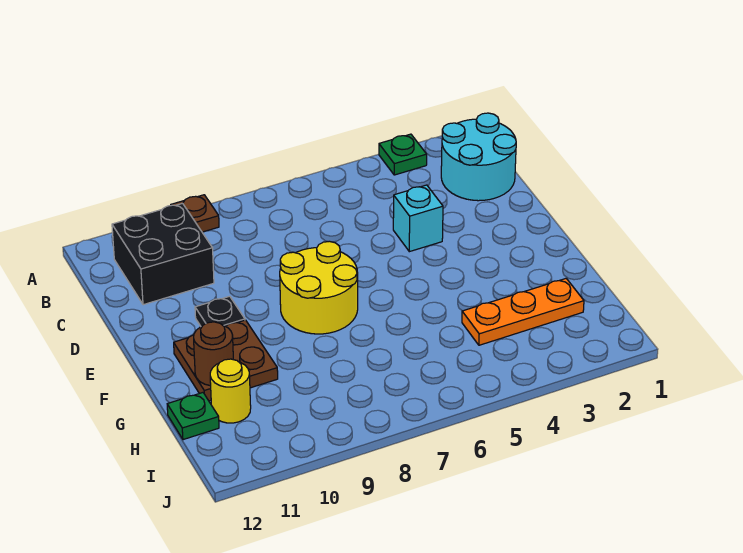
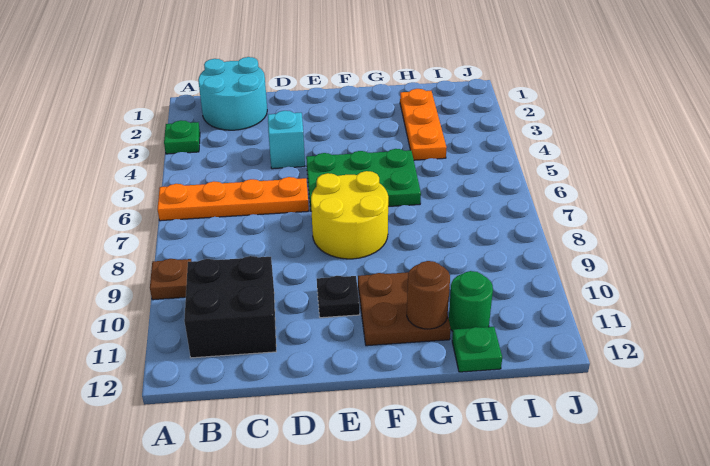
none -> orange plate A6:D6 level 1
none -> green plate E5:G6 level 1
yellow round brick H11 level 1 -> green round brick H11 level 1

